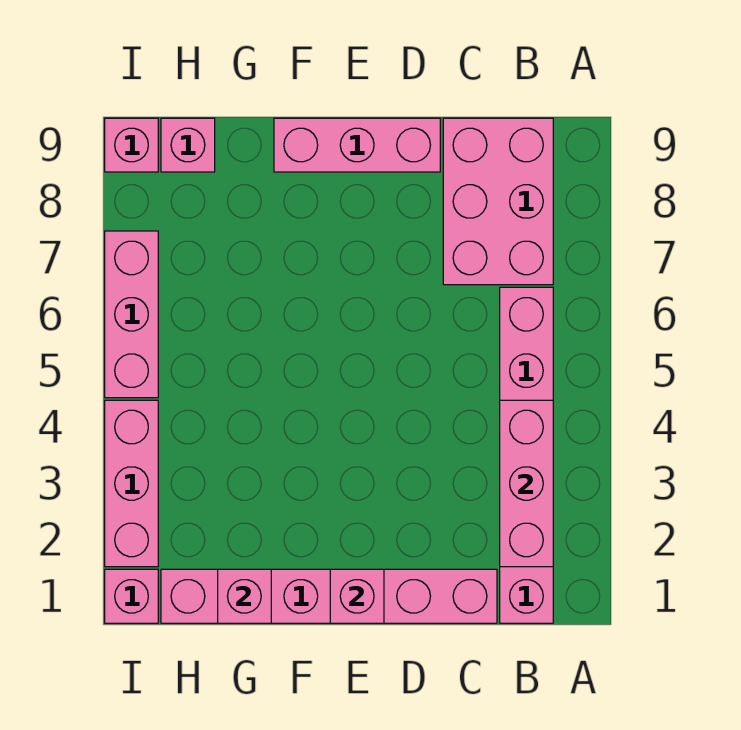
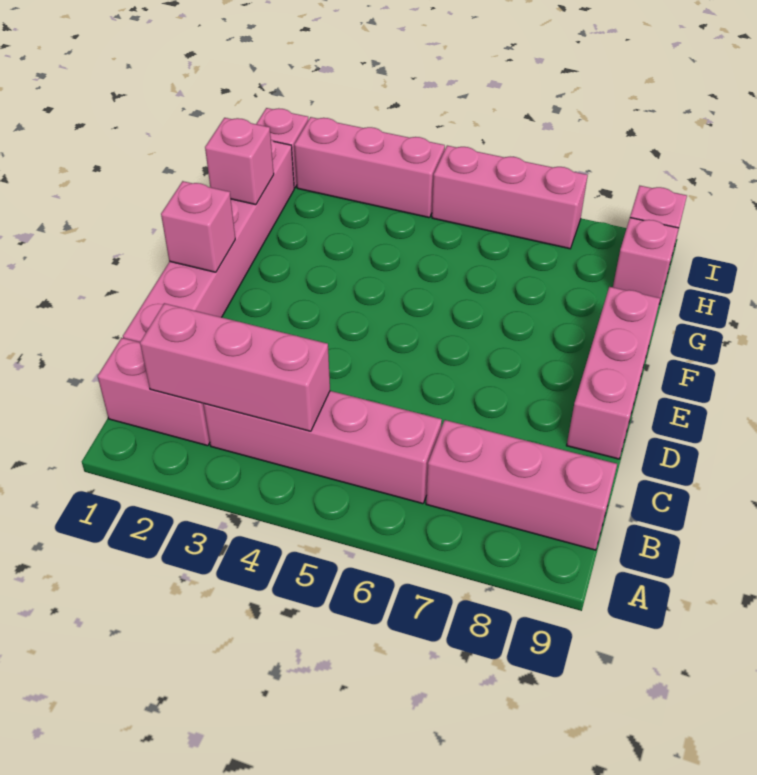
pink brick B7:C9 level 1 -> pink brick B7:B9 level 1

